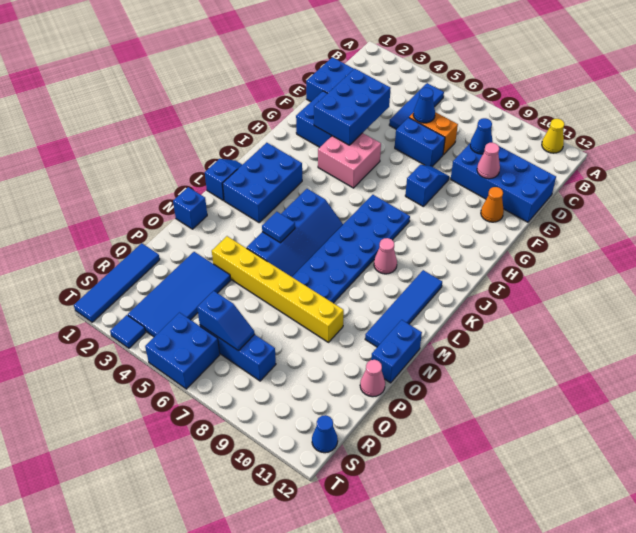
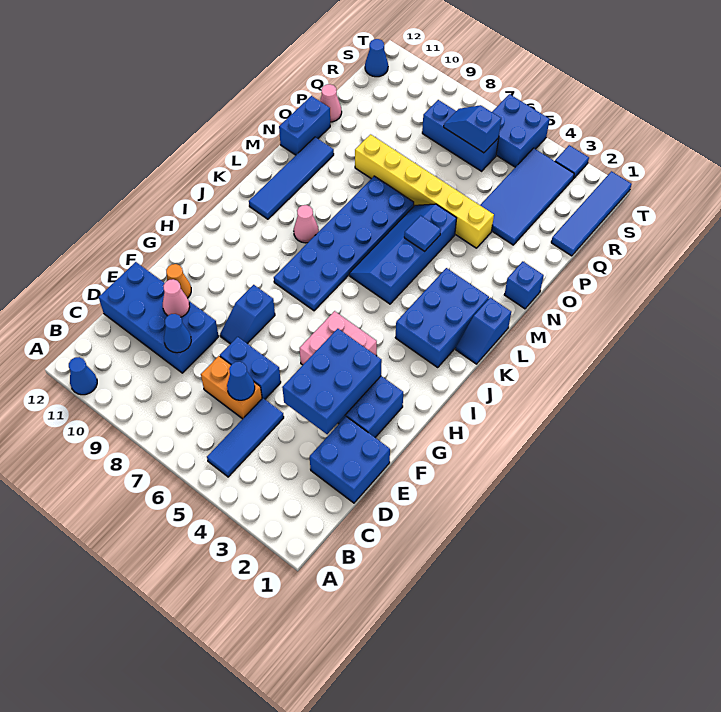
yellow cone A11 level 1 -> blue cone A11 level 1

